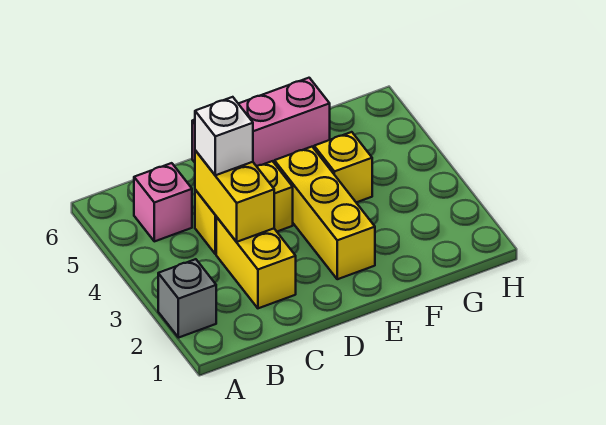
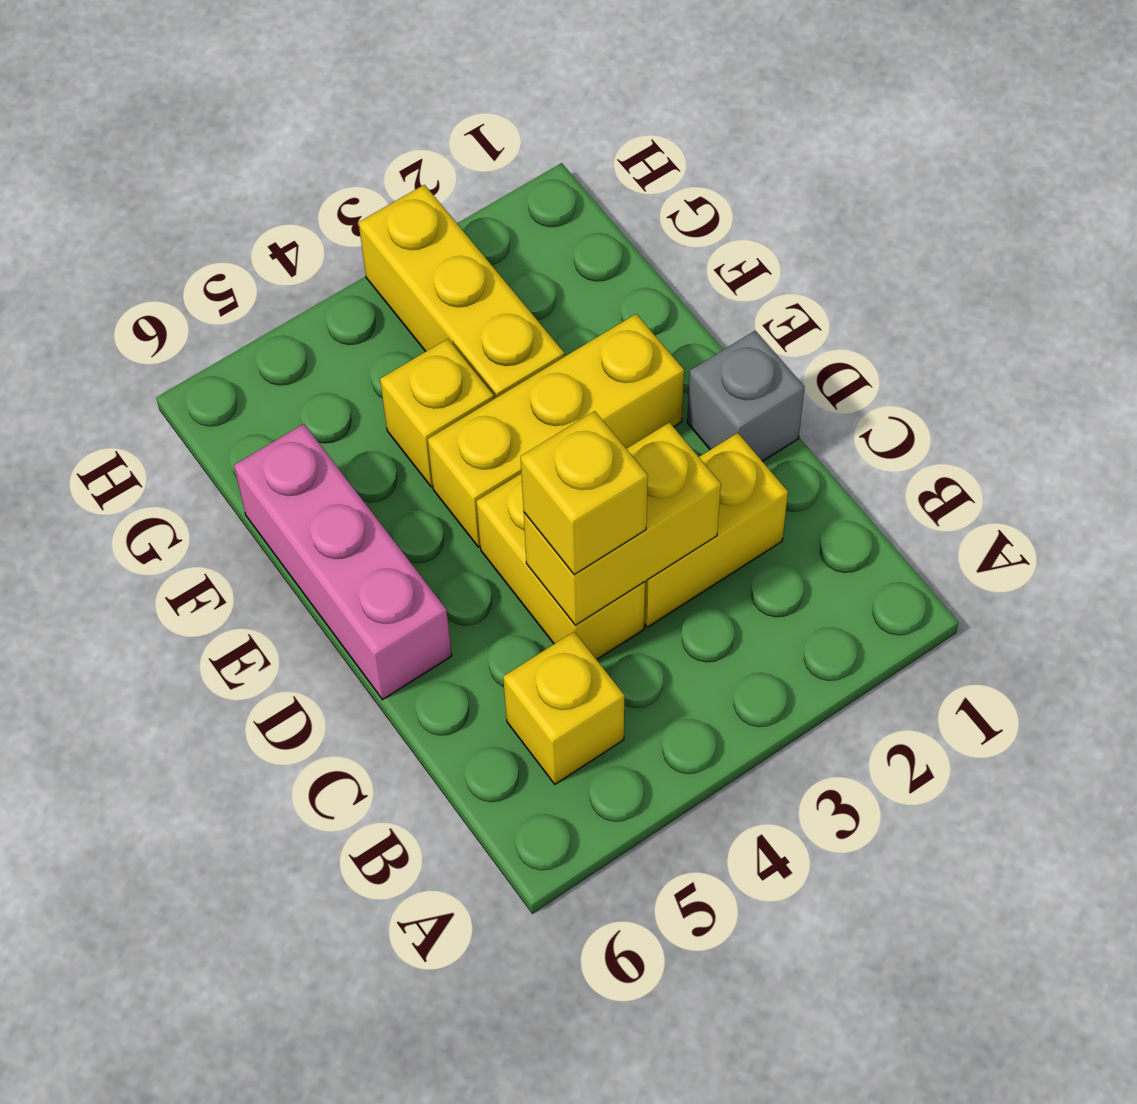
grey brick A2 level 1 -> grey brick D1 level 1
pink brick B5 level 1 -> yellow brick B5 level 1
white brick C4 level 3 -> yellow brick C4 level 3
none -> yellow brick F3:H3 level 1

